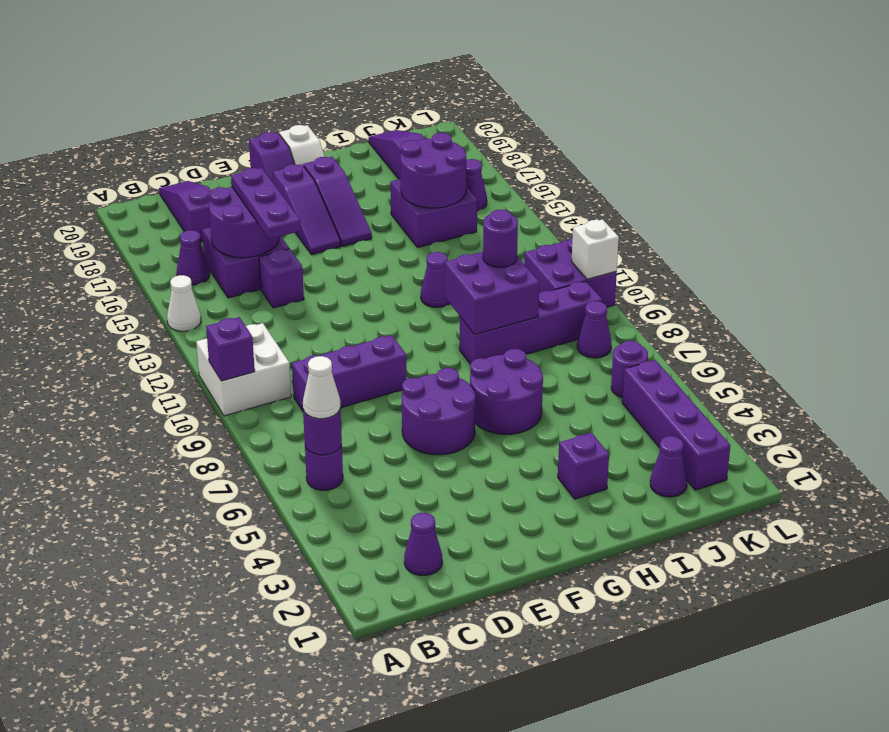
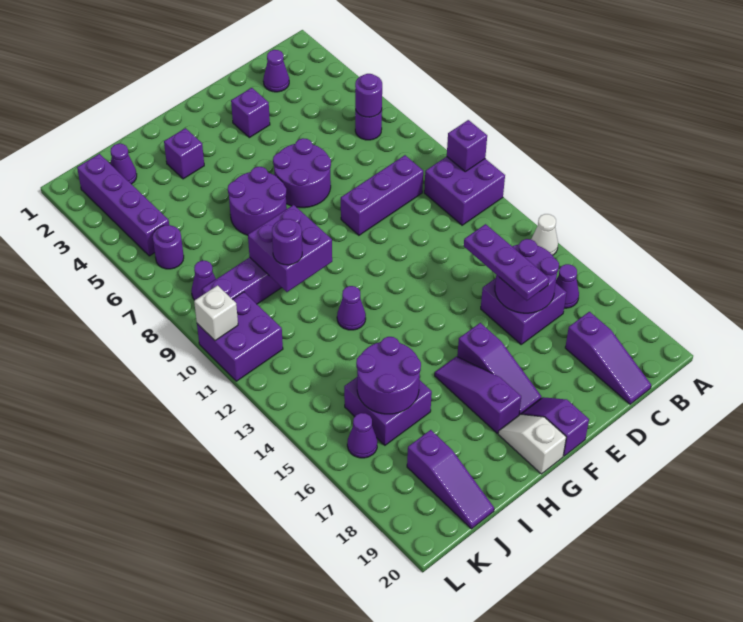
white brick A10:B11 level 1 -> purple brick A10:B11 level 1
white cone B6 level 3 -> none
purple brick D14 level 1 -> purple brick E3 level 1
purple slope F16:F18 level 1 top 18 -> purple slope F16:F18 level 1 top 16

